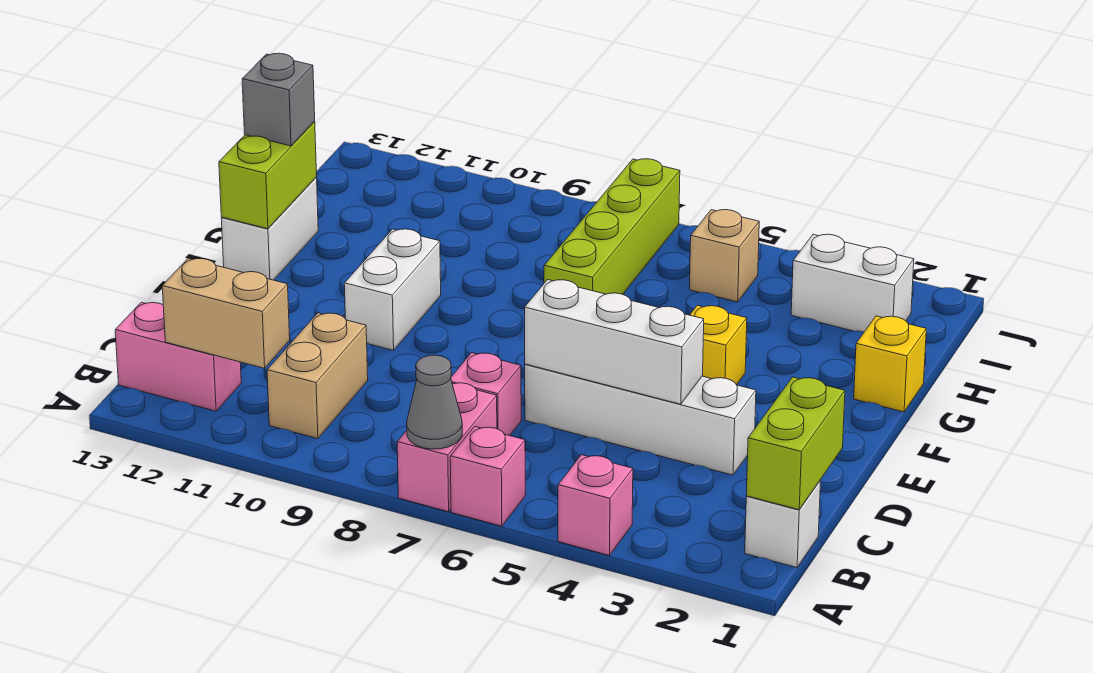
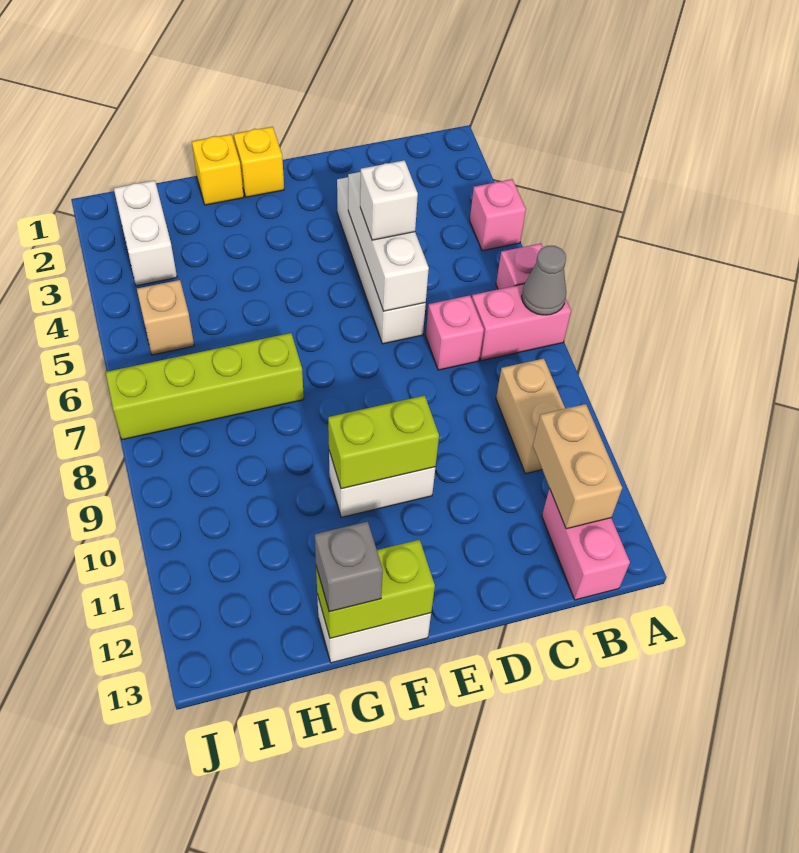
white brick B1 level 1 -> white brick D5 level 3
lime brick B1:C1 level 2 -> lime brick E10:F10 level 2
tan brick B10:C10 level 1 -> tan brick B9:B10 level 1
yellow brick F4 level 1 -> yellow brick F1 level 1

